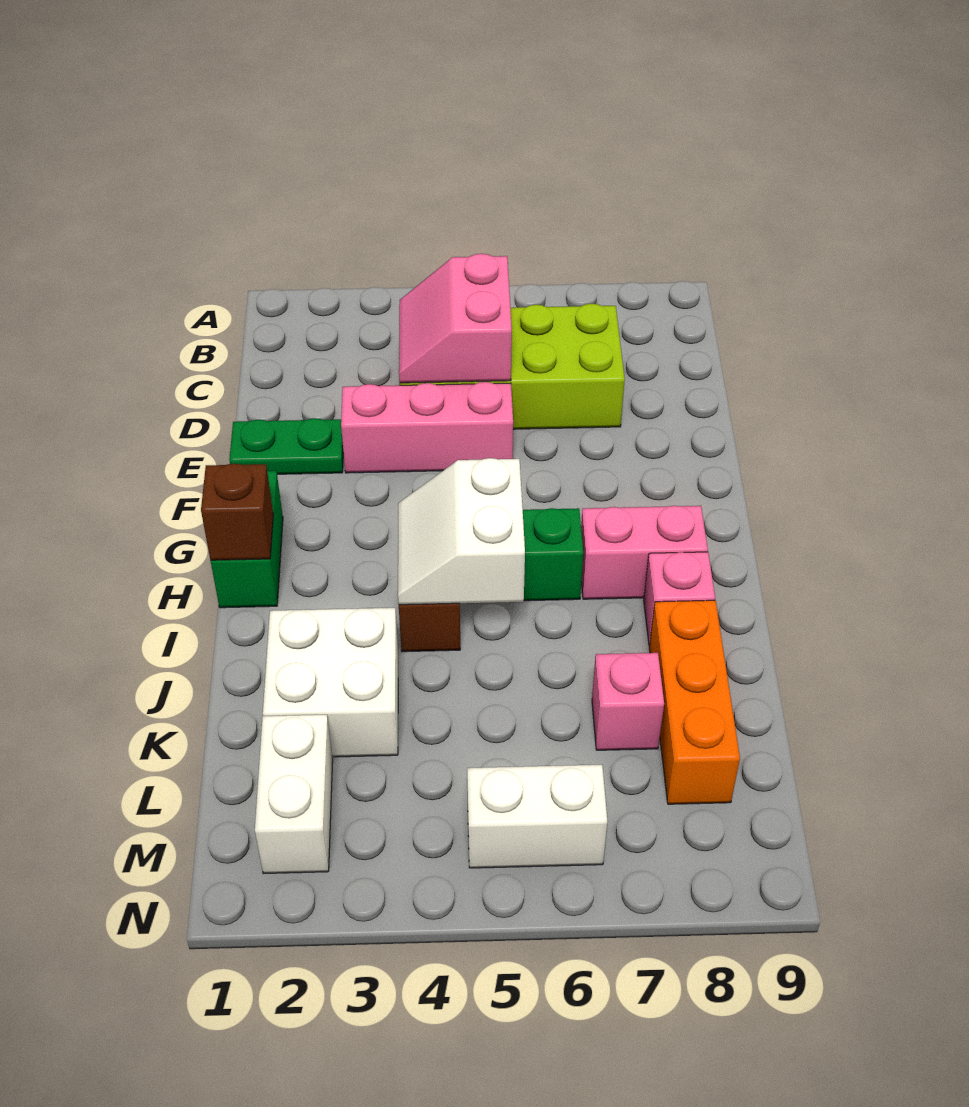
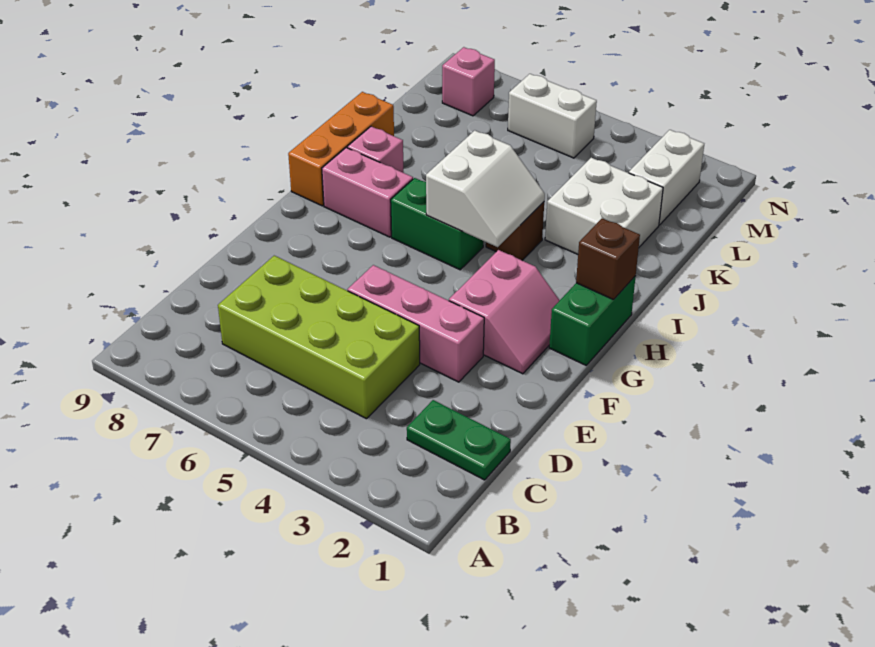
pink slope C4:D5 level 2 top 5 -> pink slope F2:G3 level 1 top 3
green plate E1:E2 level 1 -> green plate C1:C2 level 1
orange brick J8:L8 level 1 -> orange brick H9:J9 level 1
pink brick K7 level 1 -> pink brick M8 level 1

